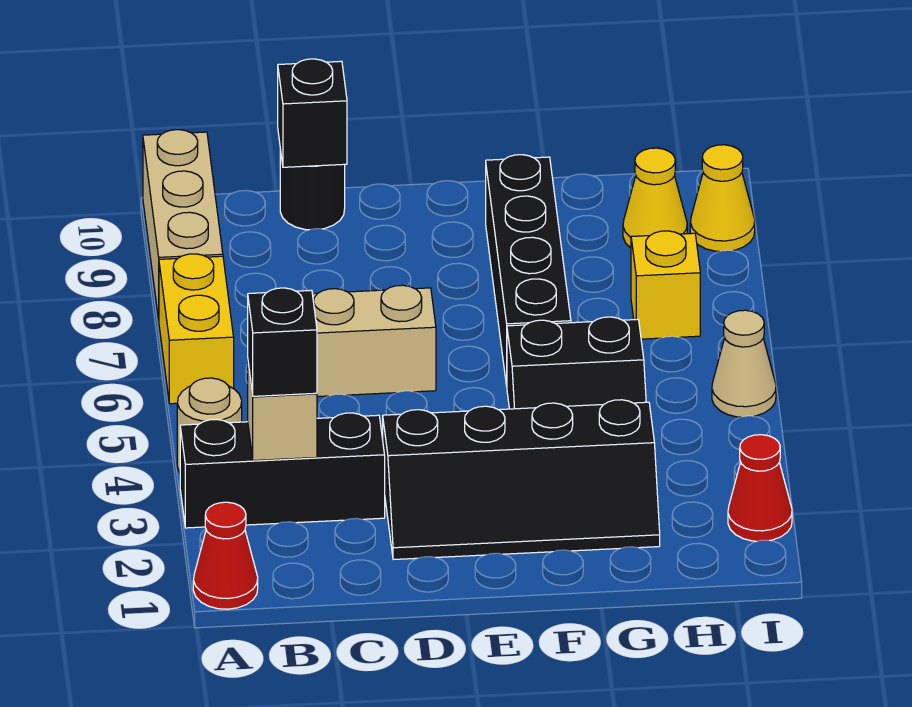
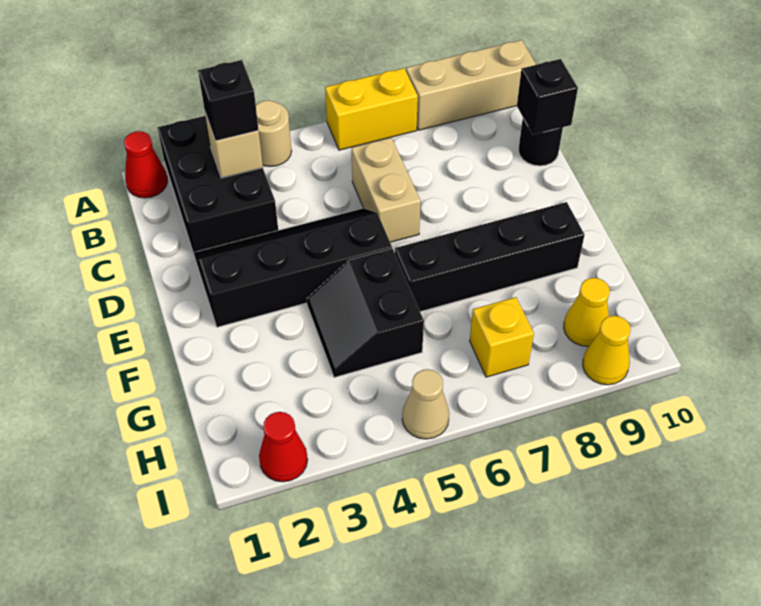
black brick A3:C3 level 1 -> black brick A2:C3 level 1
black slope D2:G3 level 1 top 3 -> black slope D2:E5 level 1 top E

